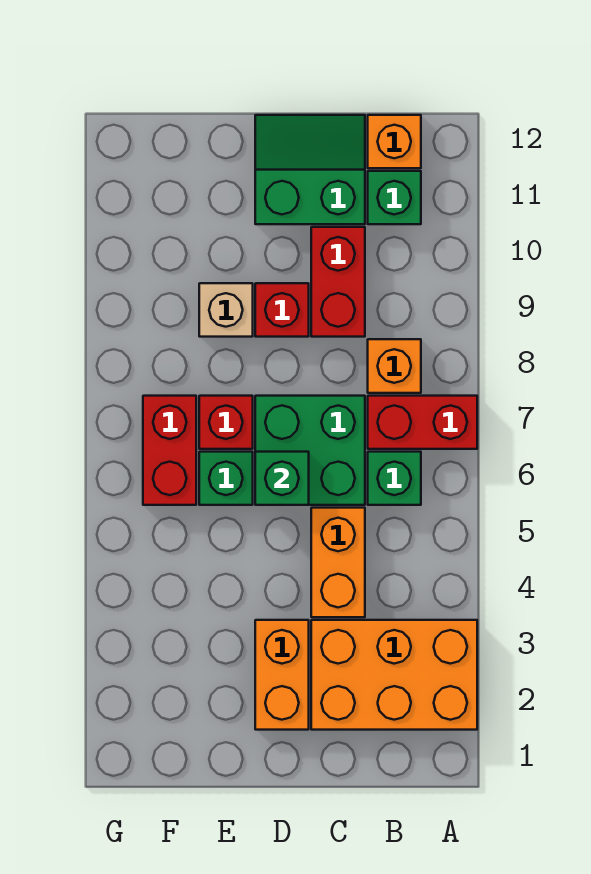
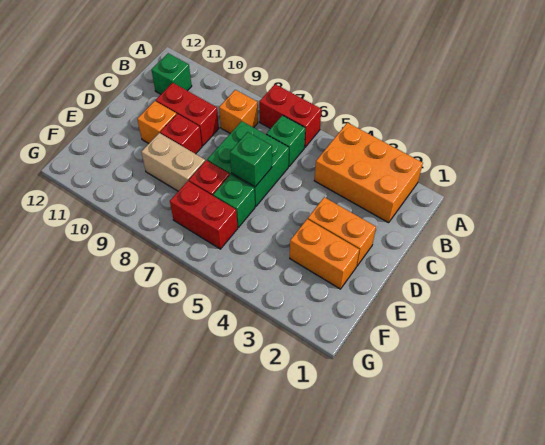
orange brick A2:C3 level 1 -> orange brick A2:B4 level 1
red brick A7:B7 level 1 -> red brick A6:A7 level 1
orange brick B12 level 1 -> orange brick D10 level 1
orange brick C4:C5 level 1 -> orange brick E2:E3 level 1
green slope C11:D12 level 1 top 11 -> none
tan brick E9 level 1 -> tan brick E8:E9 level 1

